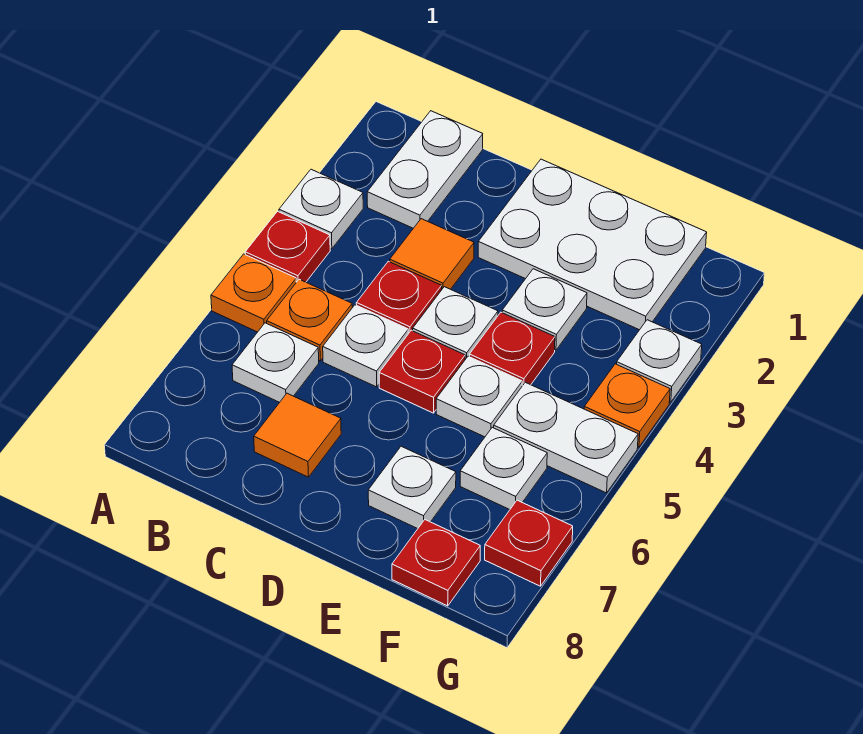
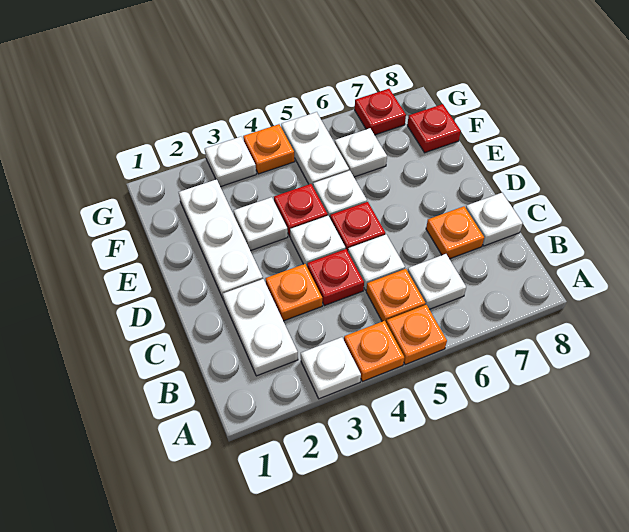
red plate A4 level 1 -> orange plate A4 level 1
white plate B1:B2 level 1 -> white plate B2:C2 level 1
orange tile C3 level 1 -> orange plate C3 level 1
orange tile C7 level 1 -> orange plate C7 level 1
white plate D1:F2 level 1 -> white plate D2:F2 level 1
white plate E7 level 1 -> white plate C8 level 1

